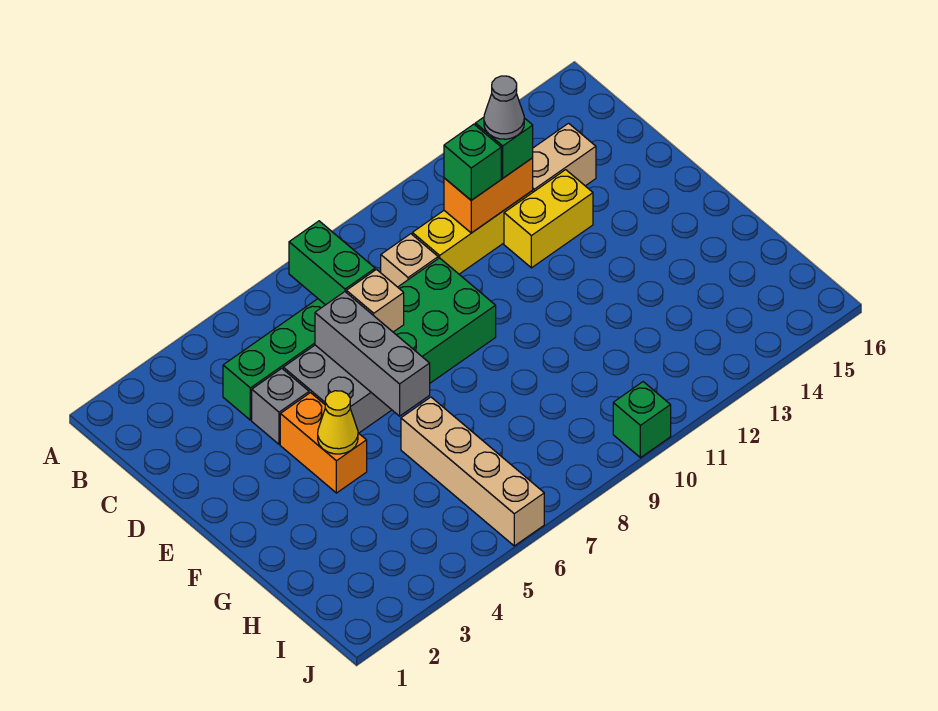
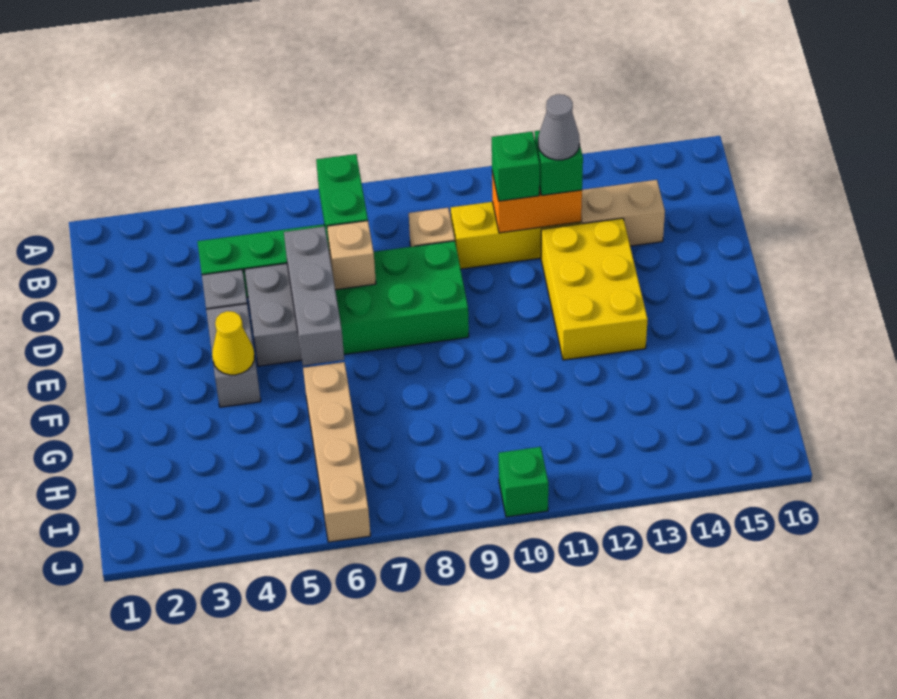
yellow brick D12:D13 level 1 -> yellow brick D12:F13 level 1
orange brick E4:F4 level 1 -> grey brick E4:F4 level 1

